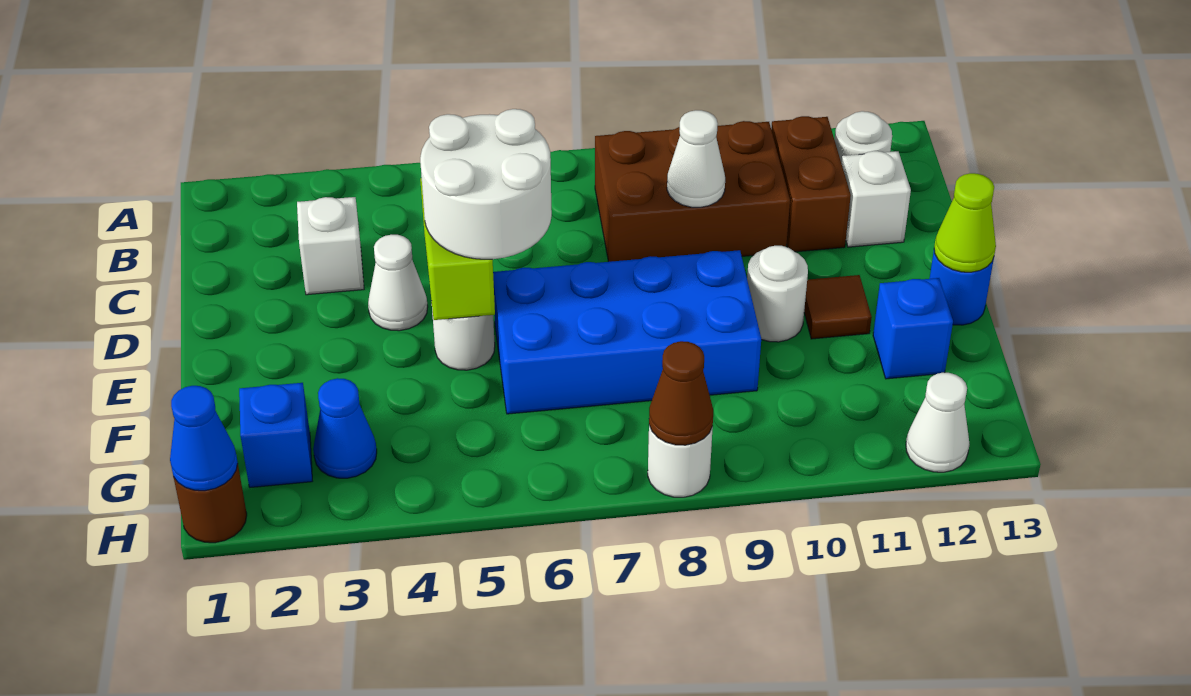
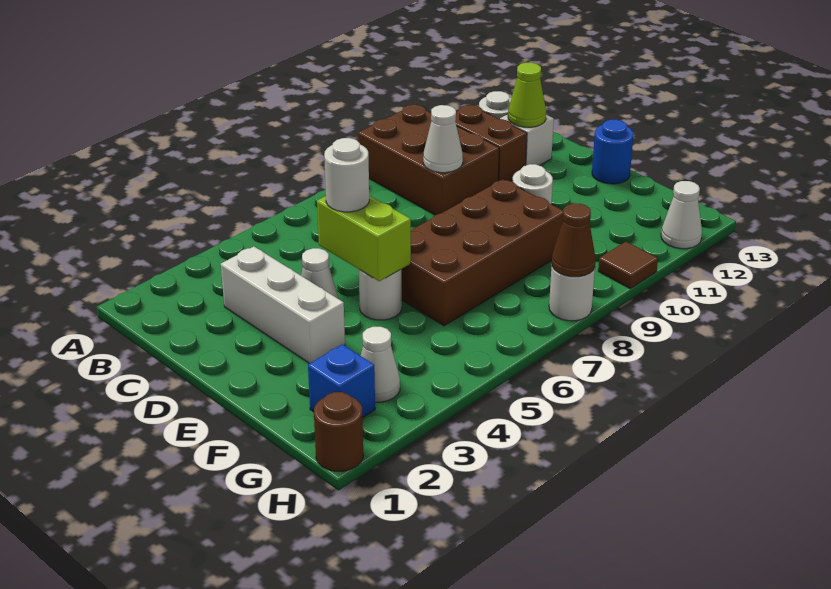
brown brick B8:C10 level 1 -> brown brick A9:C10 level 1
white brick C3 level 1 -> white brick C3:E3 level 1
white round brick D5:E6 level 3 -> white round brick D5 level 3
blue brick E6:F9 level 1 -> brown brick E6:F9 level 1
brown tile E11 level 1 -> brown tile H10 level 1
lime cone E13 level 2 -> lime cone C12 level 2
blue brick F12 level 1 -> none
blue cone G3 level 1 -> white cone G3 level 1
blue cone H1 level 2 -> none

